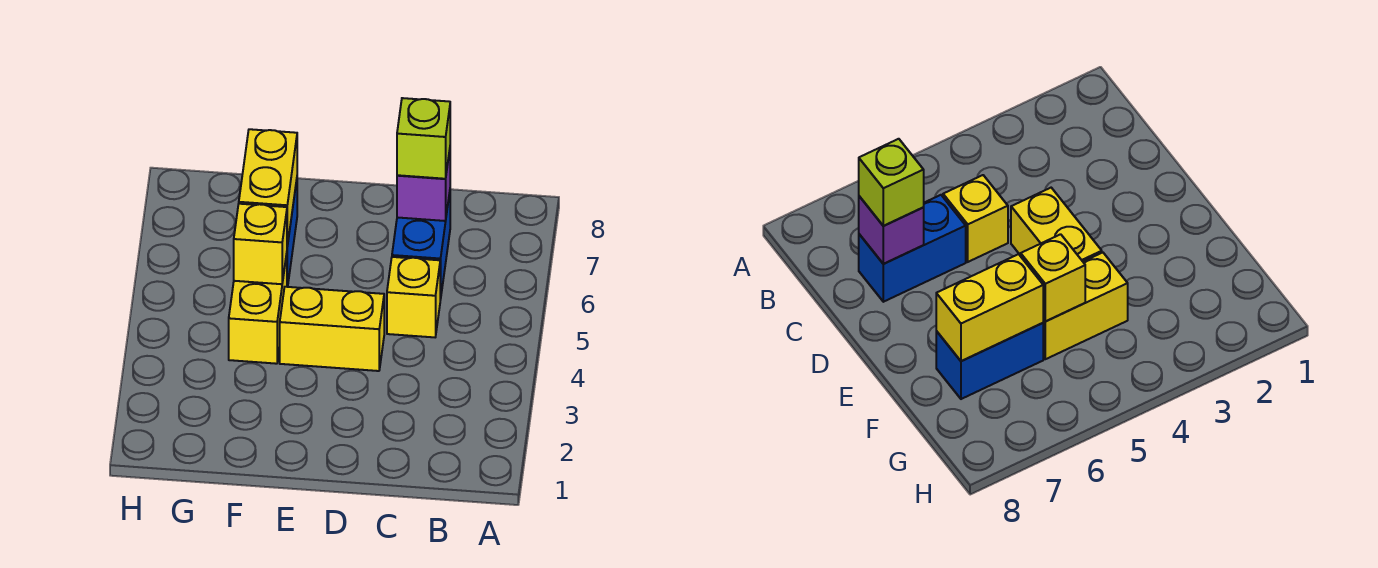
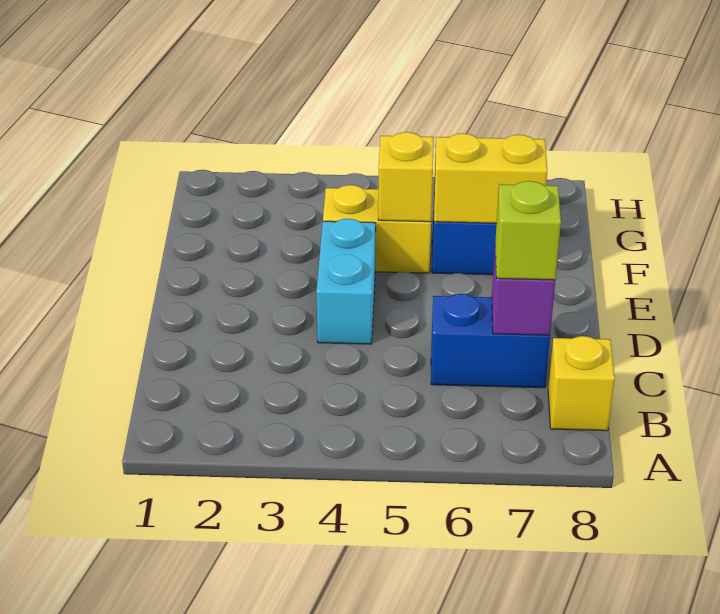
yellow brick C5 level 1 -> yellow brick B8 level 1
yellow brick D4:E4 level 1 -> cyan brick D4:E4 level 1

